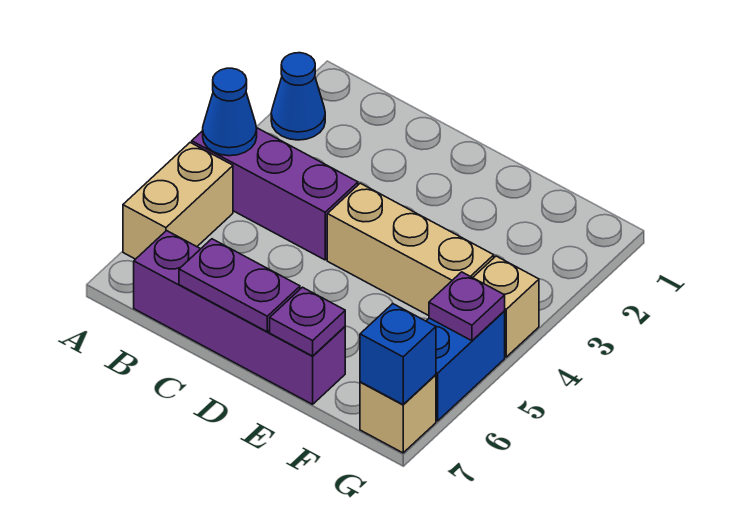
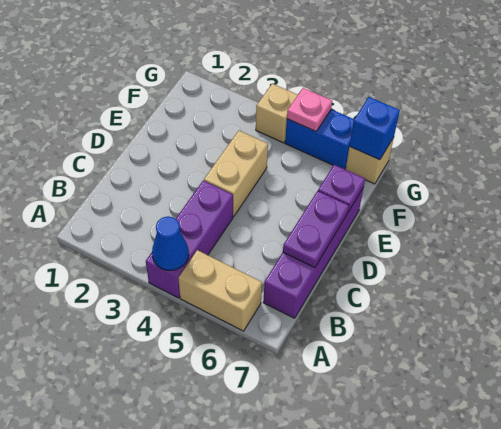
blue cone A2 level 1 -> none
tan brick D4:F4 level 1 -> tan brick D4:E4 level 1
purple plate G5 level 2 -> pink plate G5 level 2

